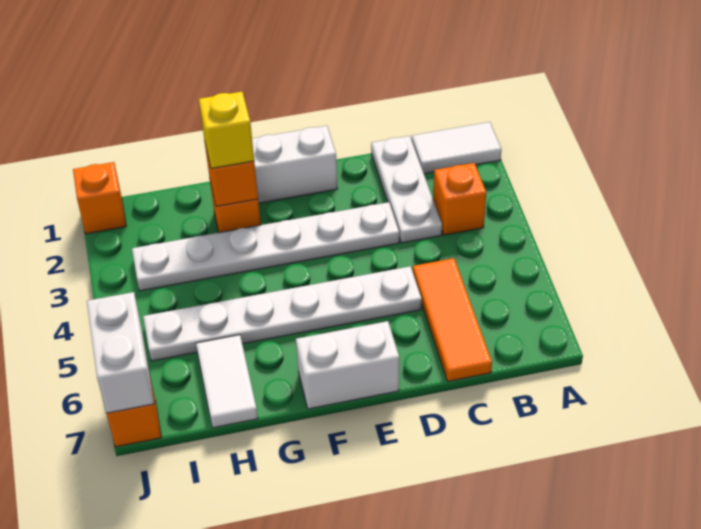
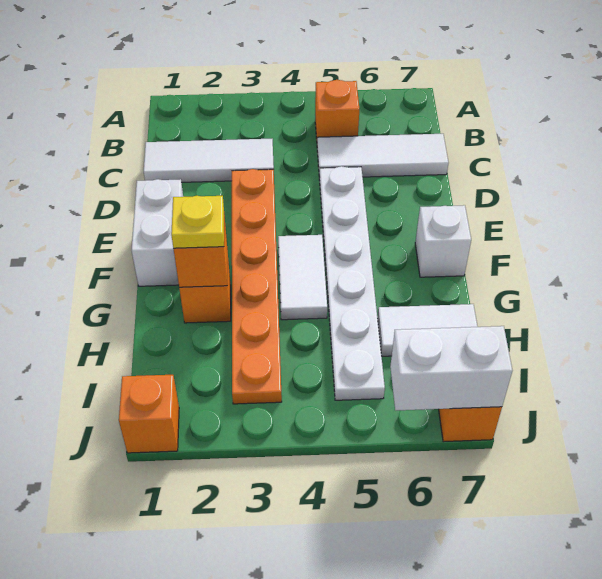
white tile A1:B1 level 1 -> white tile F4:G4 level 1
orange brick B3 level 1 -> orange brick B5 level 1
white plate C1:C3 level 1 -> white tile C1:C3 level 1
orange tile C5:C7 level 1 -> white tile C5:C7 level 1
white plate D3:I3 level 1 -> orange plate D3:I3 level 1
white brick E7:F7 level 1 -> white brick F7 level 1
yellow brick G2 level 3 -> yellow plate G2 level 3

